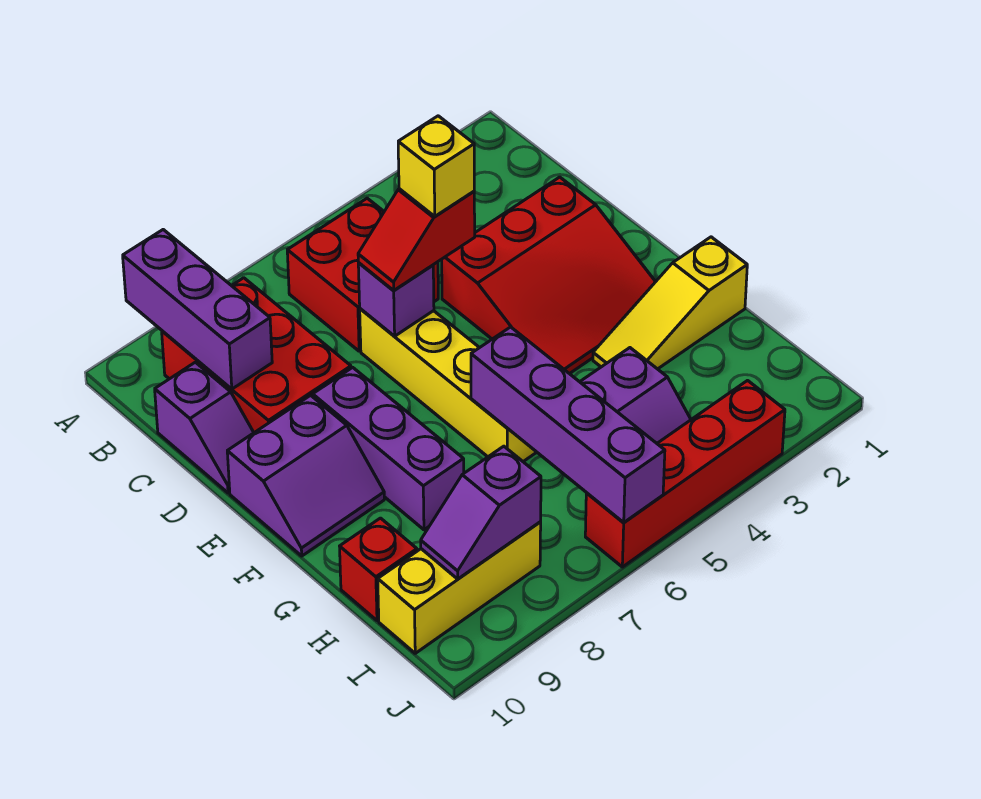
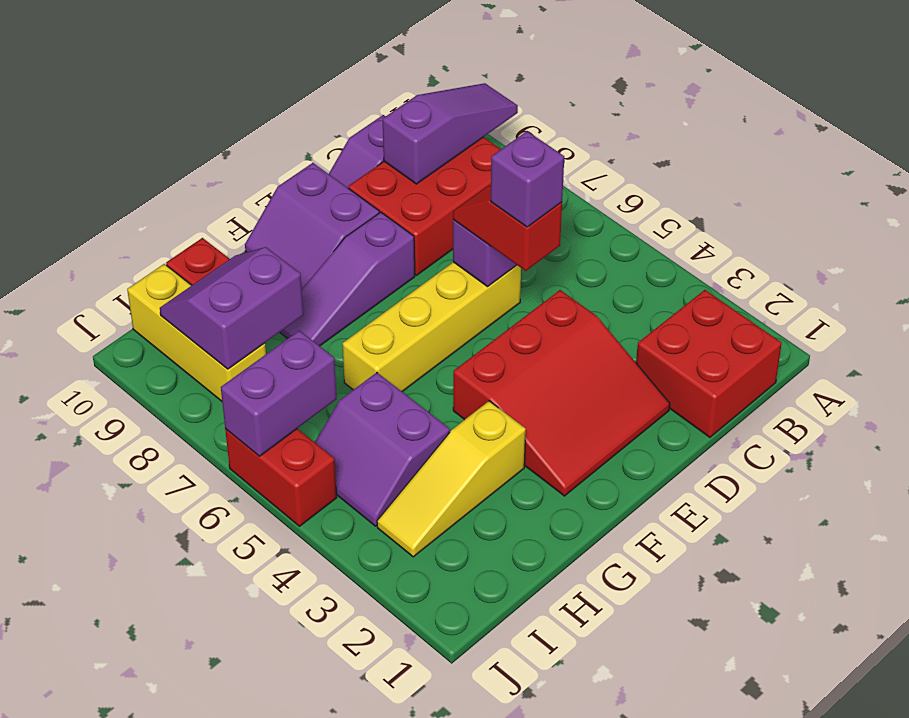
purple brick A9:C9 level 2 -> purple slope A9:C9 level 2 top C
red brick B5:C6 level 1 -> red brick B1:C2 level 1
red slope D2:F4 level 1 top D -> red slope D2:F4 level 1 top 4
yellow brick D5 level 4 -> purple brick D5 level 4
purple brick E8:G8 level 1 -> purple slope E8:G8 level 1 top E
yellow slope G1:G3 level 1 top 1 -> yellow slope G3:I3 level 1 top G
purple brick G6:J6 level 2 -> purple brick I6:J6 level 2
purple slope I8:I9 level 2 top 8 -> purple slope H8:I9 level 2 top 8
red brick J3:J6 level 1 -> red brick J5:J6 level 1

